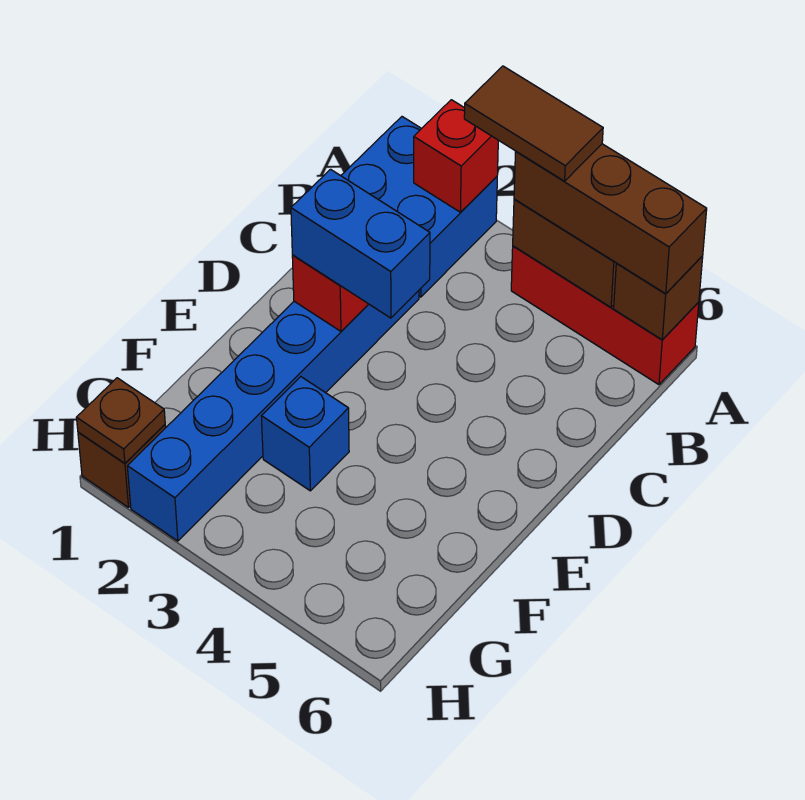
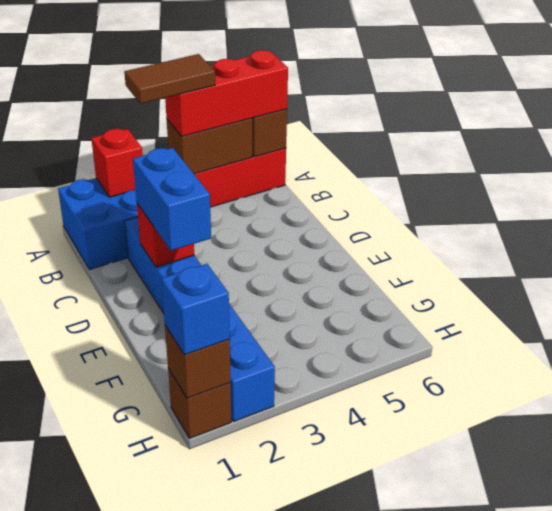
brown brick A4:A6 level 3 -> red brick A4:A6 level 3
blue brick D2:D3 level 3 -> blue brick D2:E2 level 3
blue brick F3 level 1 -> blue brick H1 level 3
brown plate H1 level 2 -> brown brick H1 level 2

